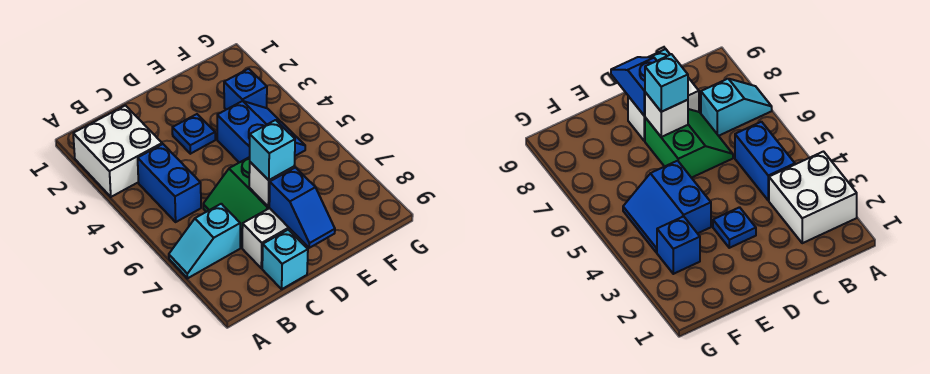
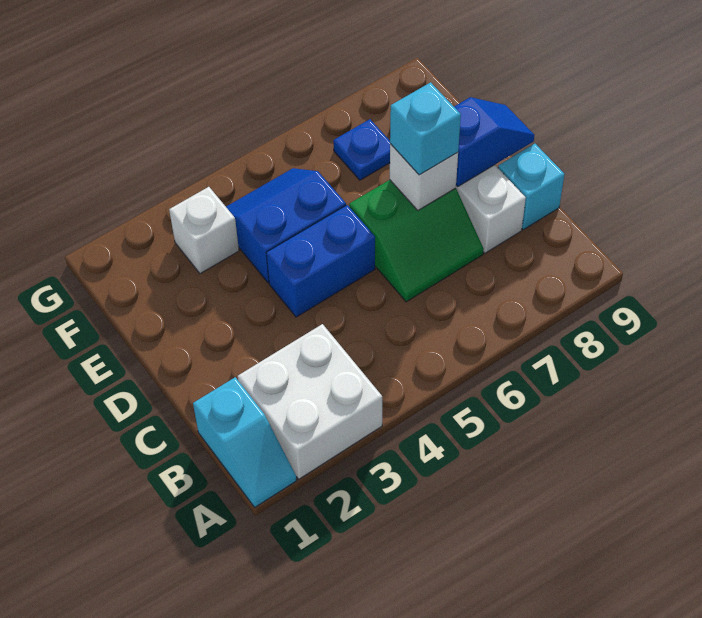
cyan slope A7:B7 level 1 top B -> cyan slope A1:B1 level 1 top B
blue brick B4:B5 level 1 -> blue brick D4:D5 level 1
blue plate D3 level 1 -> blue plate F7 level 1
blue brick F3 level 1 -> white brick F3 level 1

